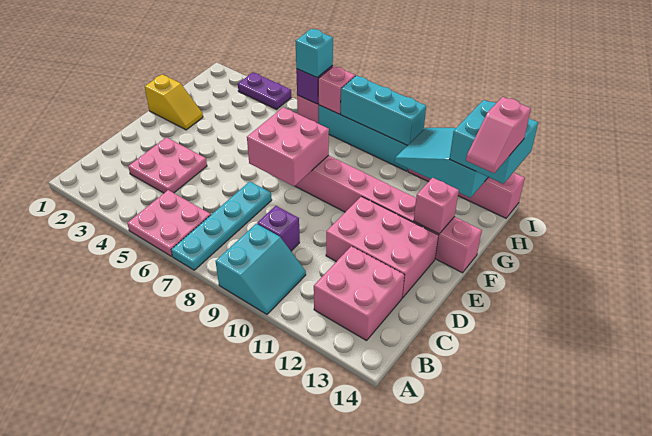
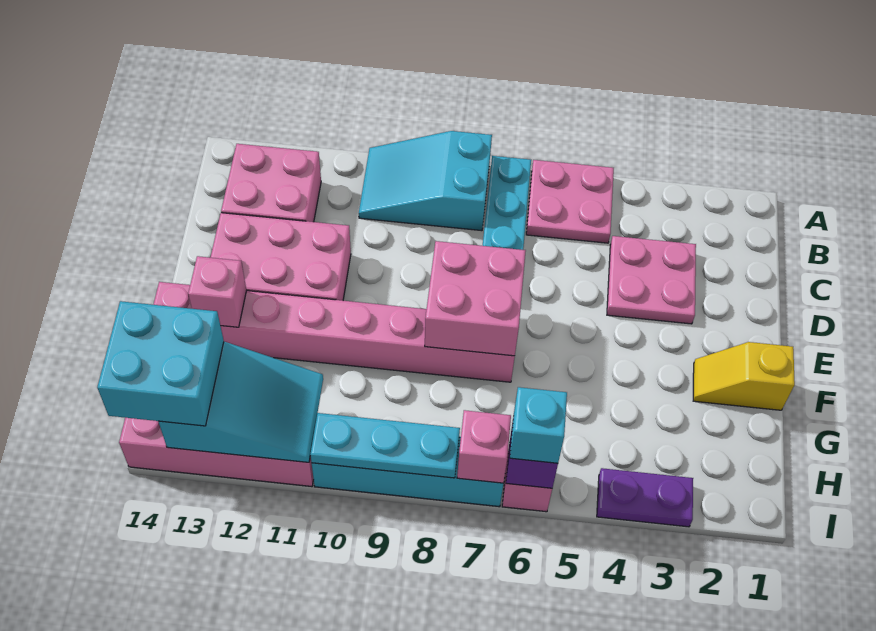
cyan slope A9:B10 level 1 top 9 -> cyan slope A8:B10 level 1 top 8
purple brick C9 level 1 -> none
pink slope G14:H14 level 4 top H -> none
cyan brick I8:I10 level 2 -> cyan plate I8:I10 level 2

